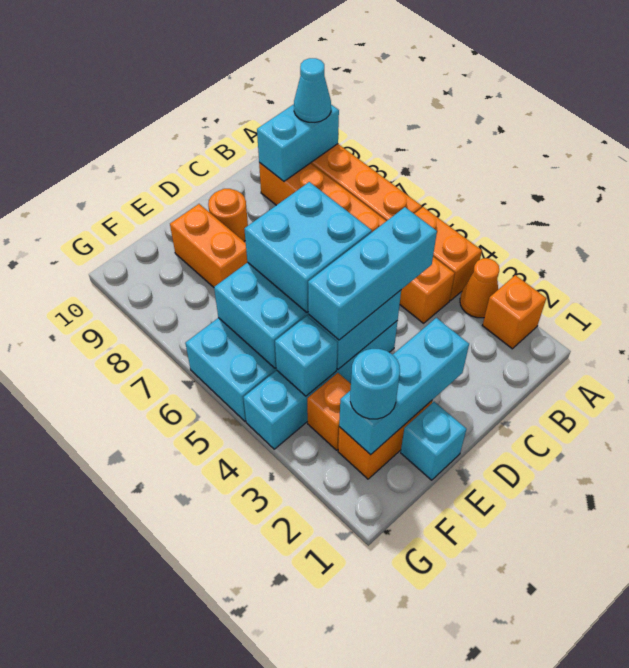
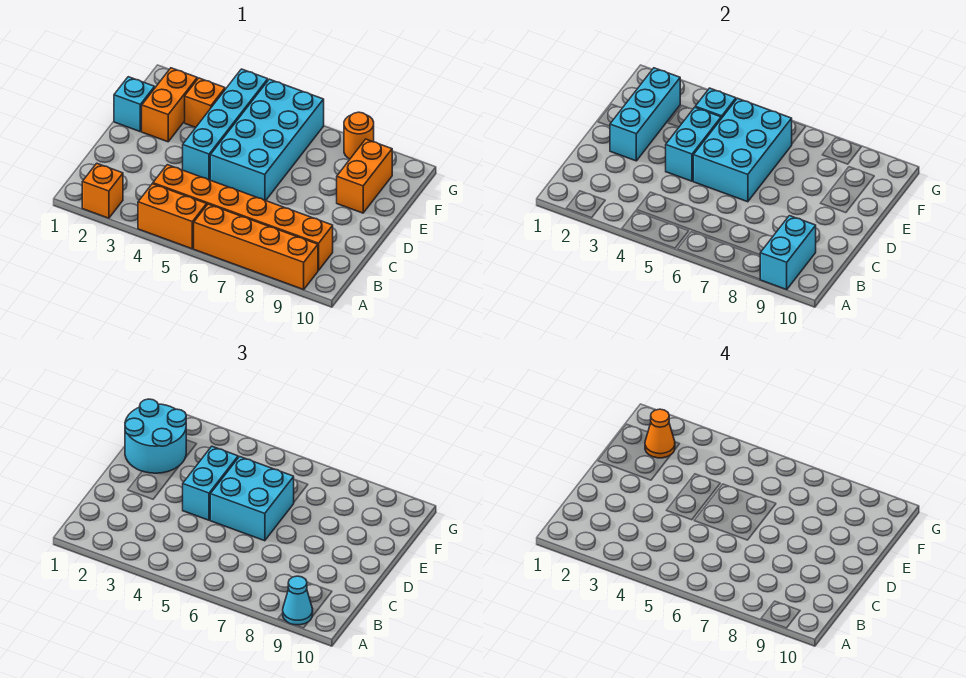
orange cone A3 level 1 -> orange cone F2 level 4
cyan brick C4:E4 level 3 -> cyan brick D4:E4 level 3
orange round brick D9 level 1 -> orange round brick G8 level 1
orange brick E8:E9 level 1 -> orange brick E9:F9 level 1
cyan round brick F2 level 3 -> cyan round brick E1:F2 level 3

